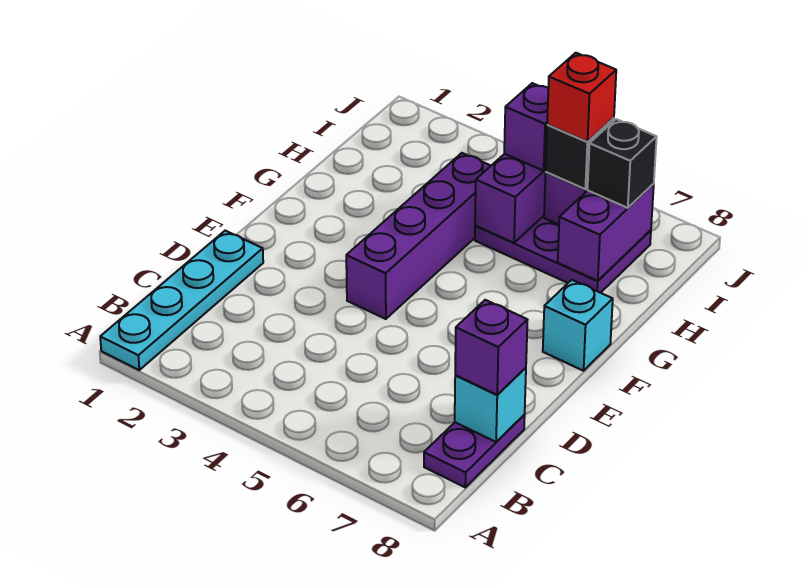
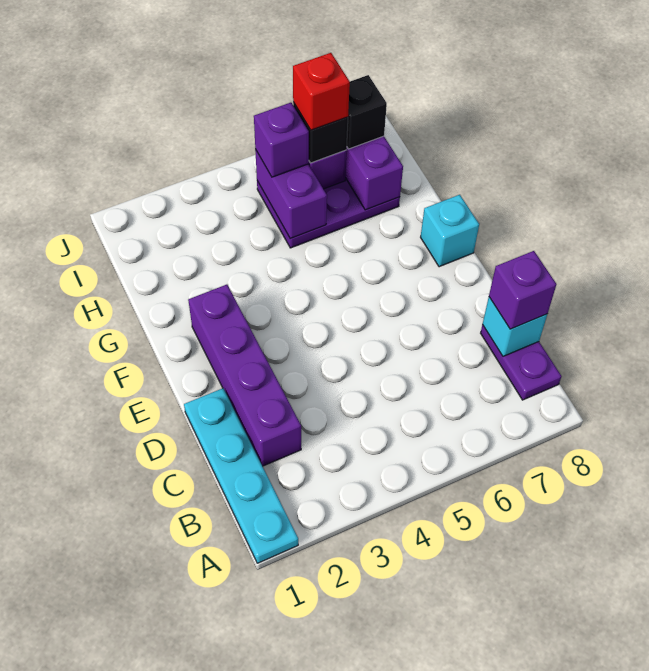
purple brick E4:H4 level 1 -> purple brick C2:F2 level 1

